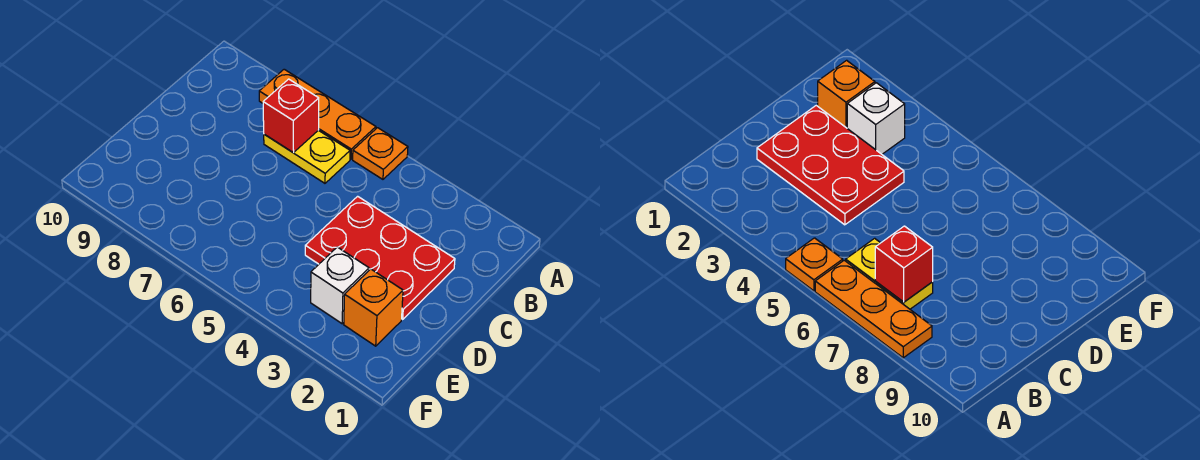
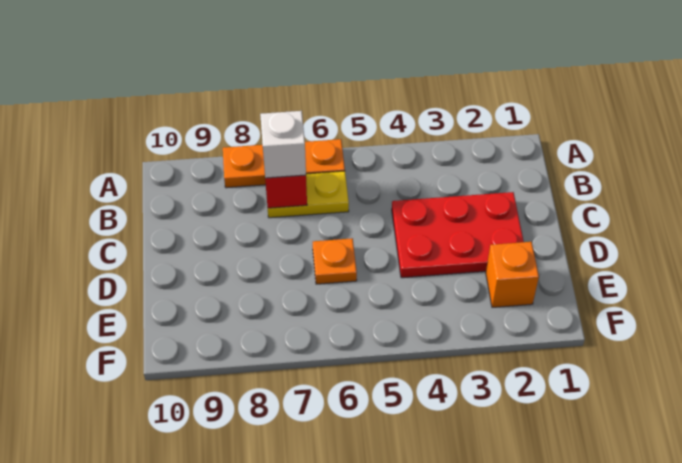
orange plate A5 level 1 -> orange plate D6 level 1
white brick E3 level 1 -> white brick B7 level 3

